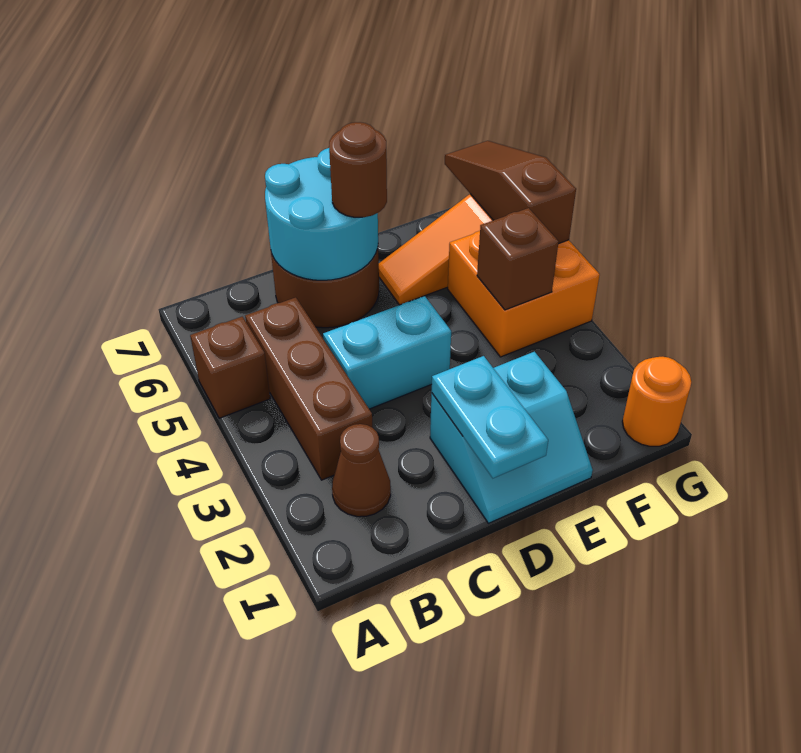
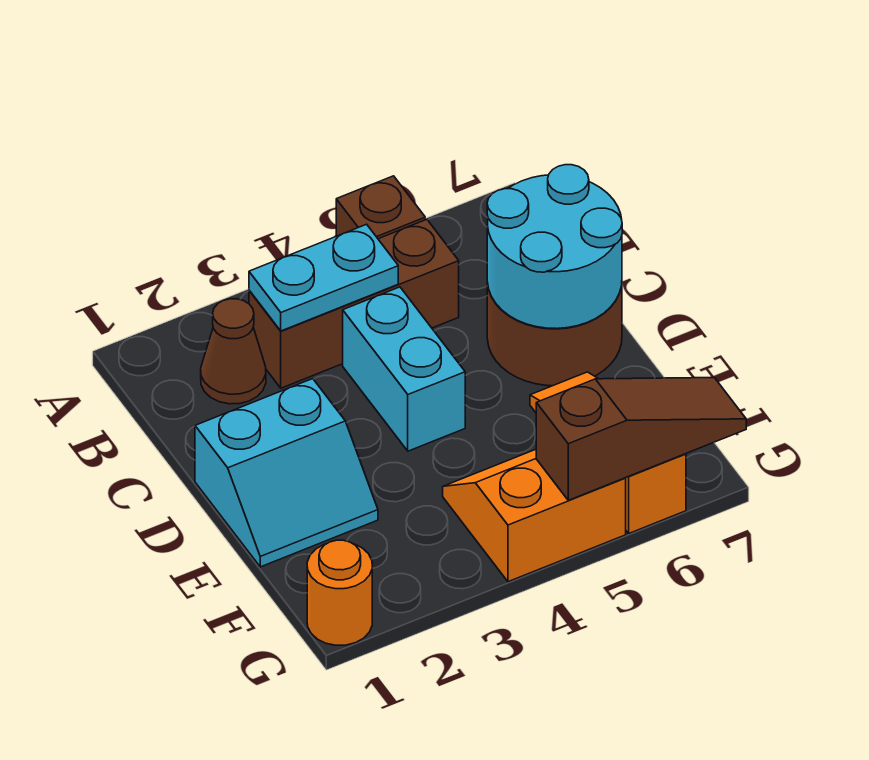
cyan slope D1:E2 level 1 top 2 -> cyan slope D1:E2 level 1 top D
cyan plate D1:D2 level 2 -> cyan plate B3:B4 level 2
brown round brick D6 level 3 -> none
orange brick F4:G5 level 1 -> orange slope F4:G5 level 1 top G
brown brick F4 level 2 -> none

